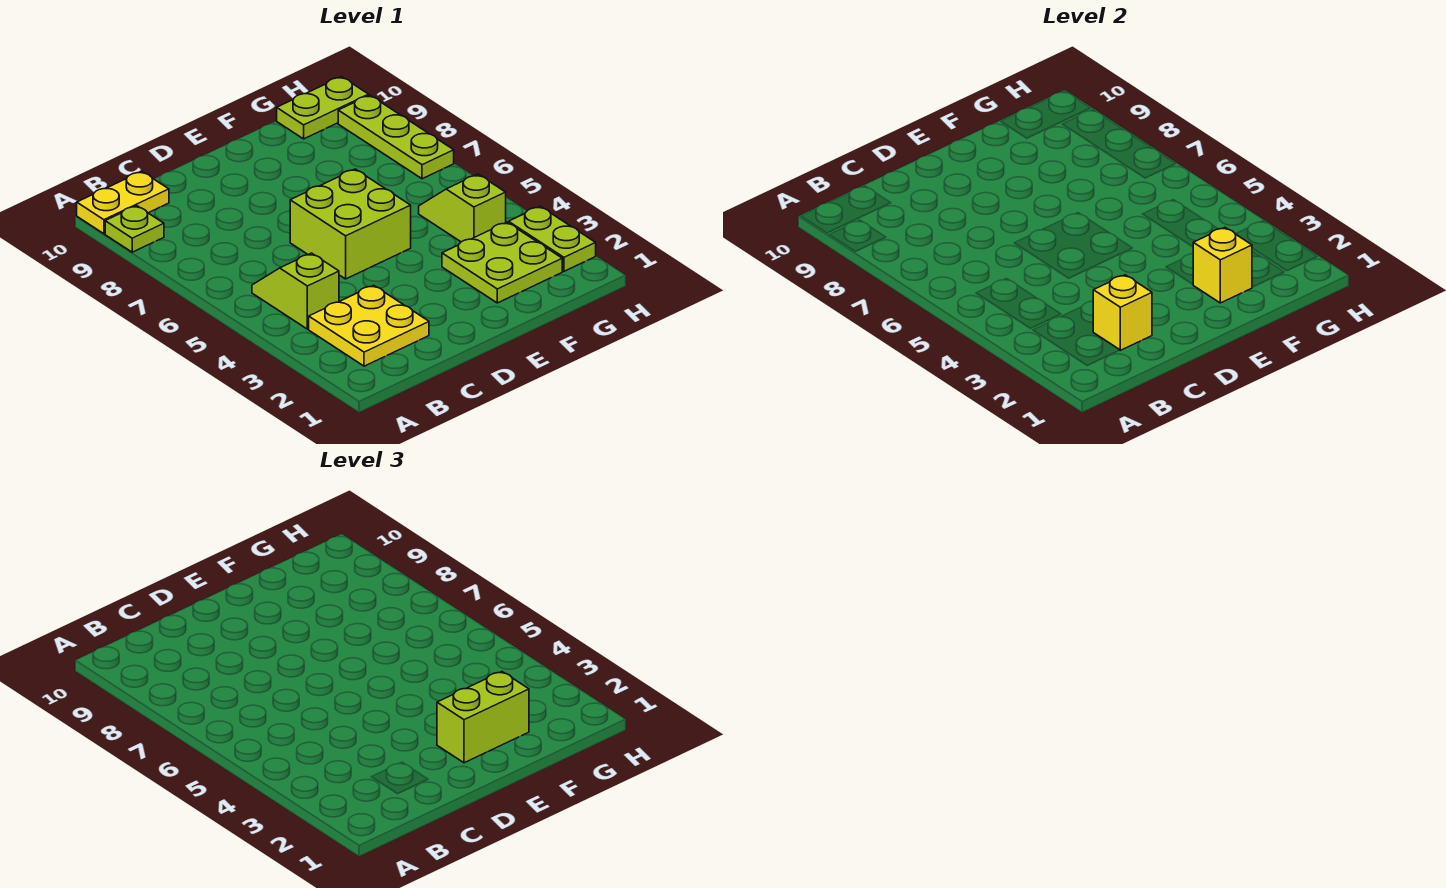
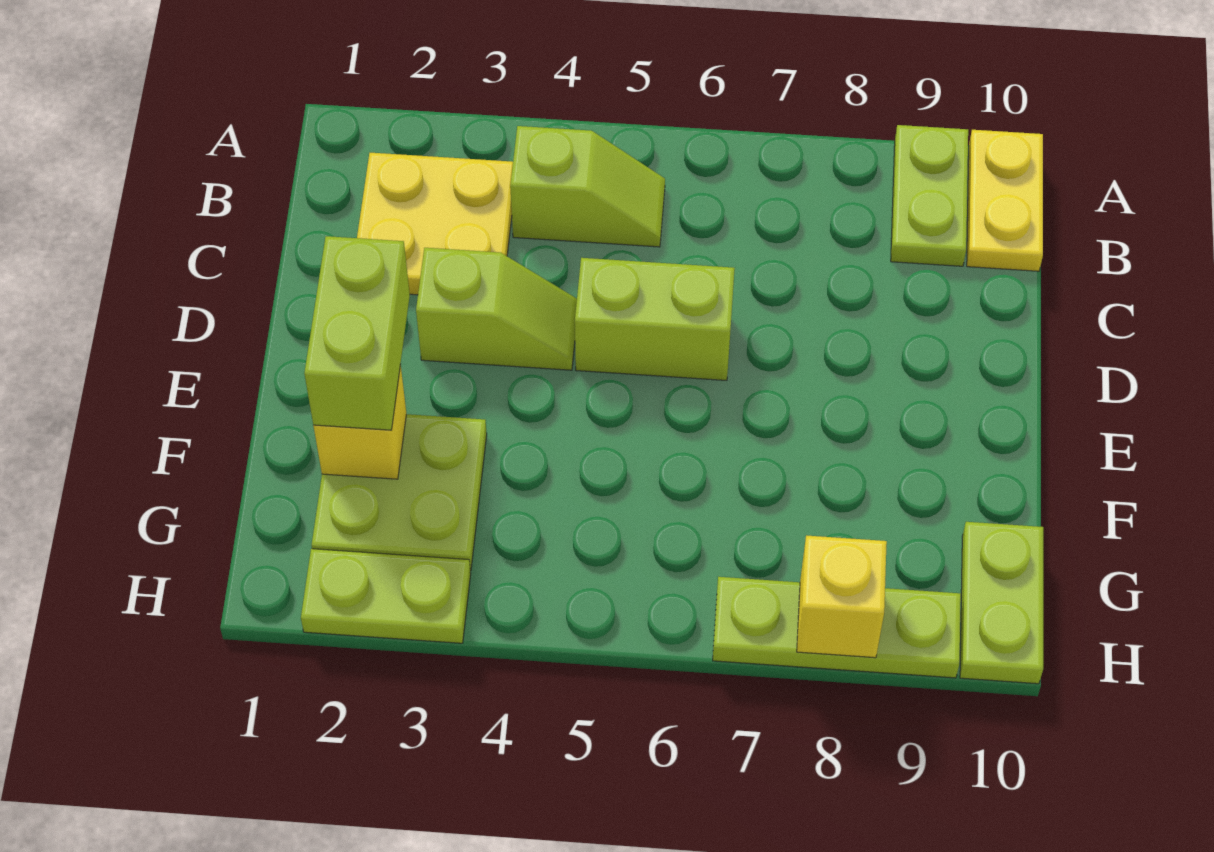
lime plate A9 level 1 -> lime plate A9:B9 level 1
yellow brick C2 level 2 -> yellow brick H8 level 2
lime brick D5:E6 level 1 -> lime brick D5:D6 level 1
lime slope G4:G5 level 1 top 4 -> lime slope D3:D4 level 1 top 3

